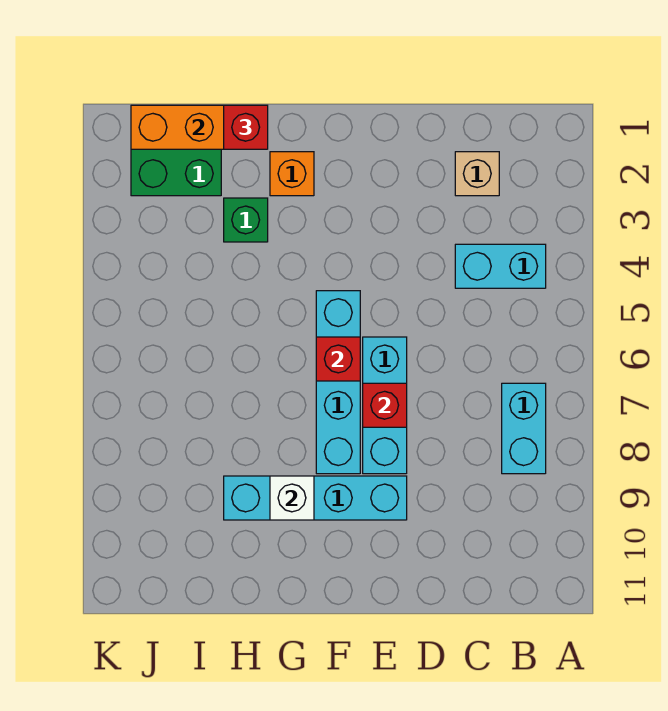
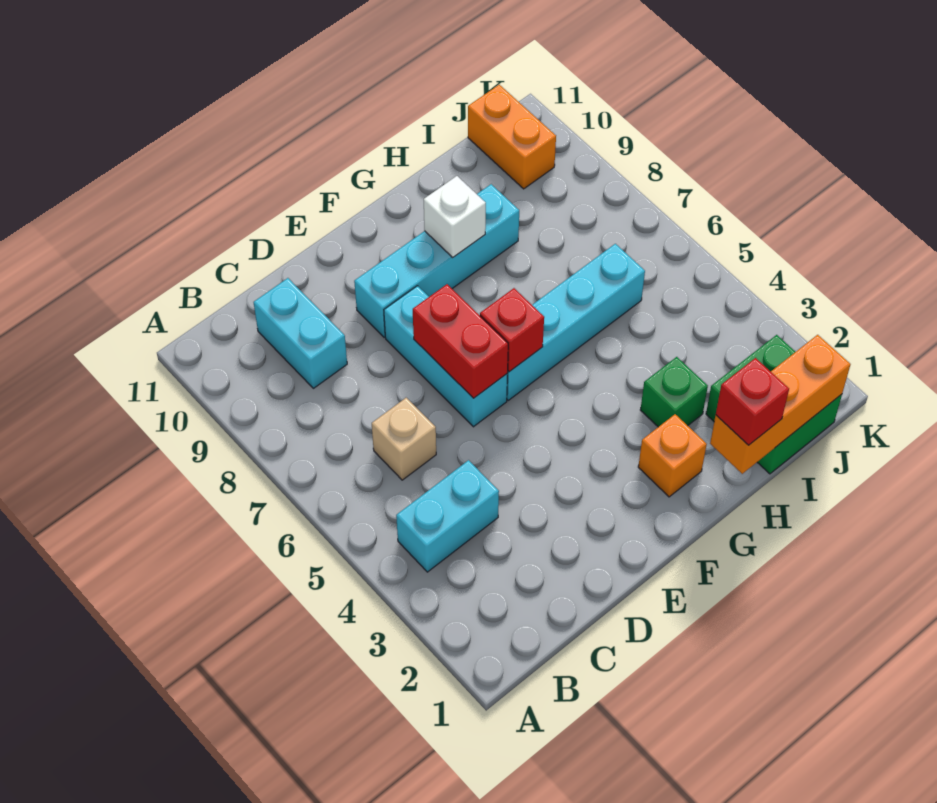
cyan brick B7:B8 level 1 -> cyan brick C9:C10 level 1
tan brick C2 level 1 -> tan brick C6 level 1
red brick E7 level 2 -> red brick E6:E7 level 2
cyan brick F5:F8 level 1 -> cyan brick F6:I6 level 1
none -> orange brick J10:J11 level 1

